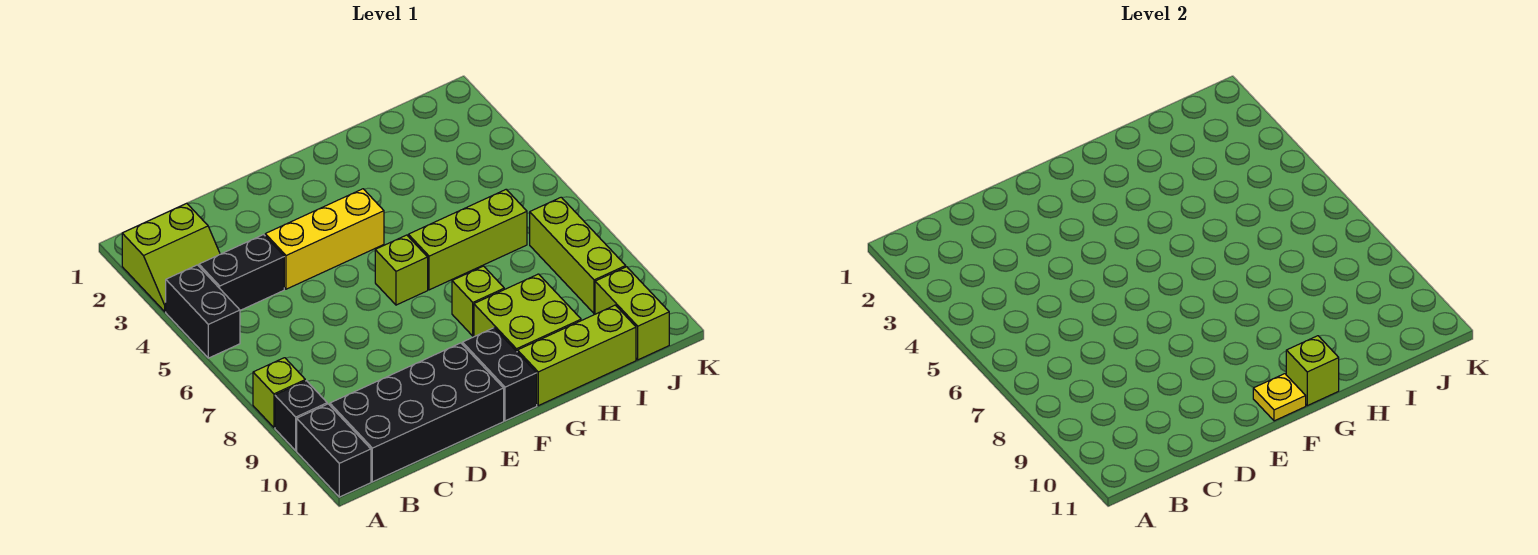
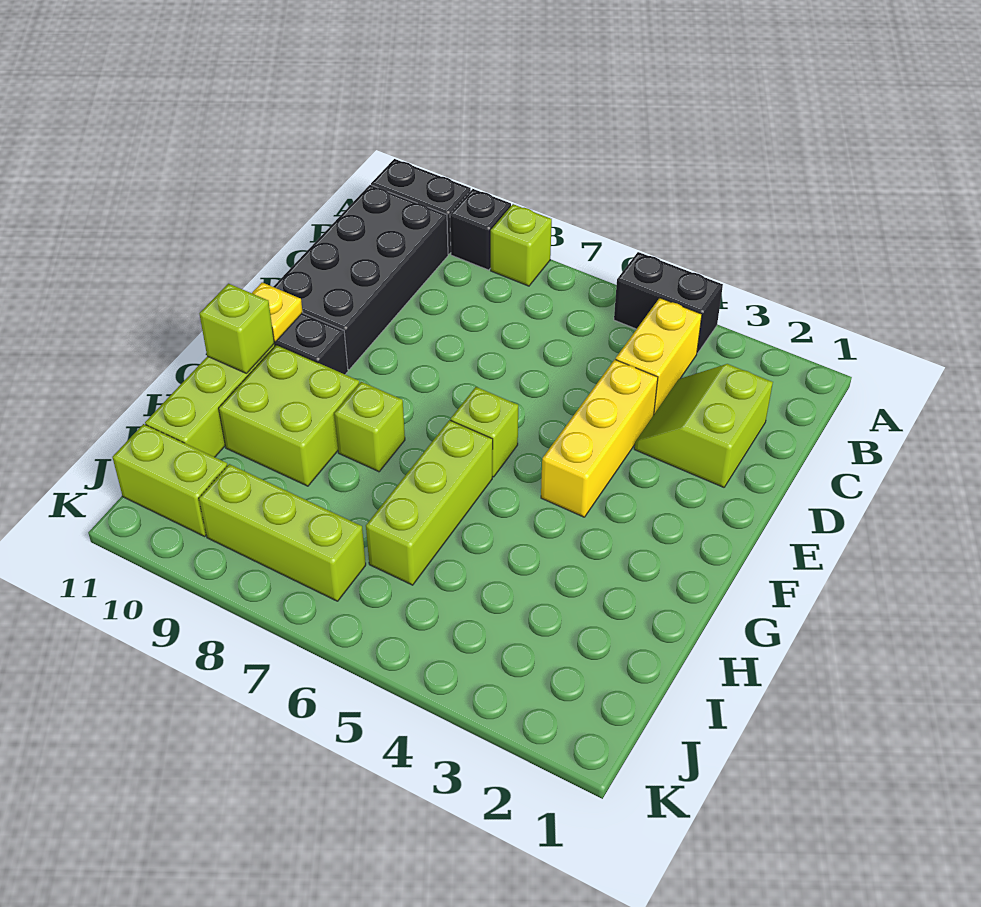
lime slope A2:B3 level 1 top 2 -> lime slope C2:D3 level 1 top 2
black brick B4:C4 level 1 -> yellow brick B4:C4 level 1

